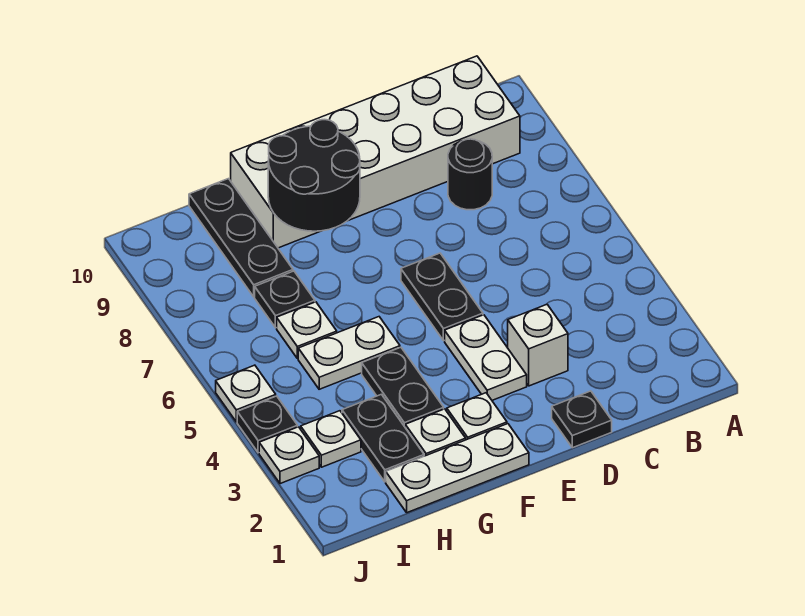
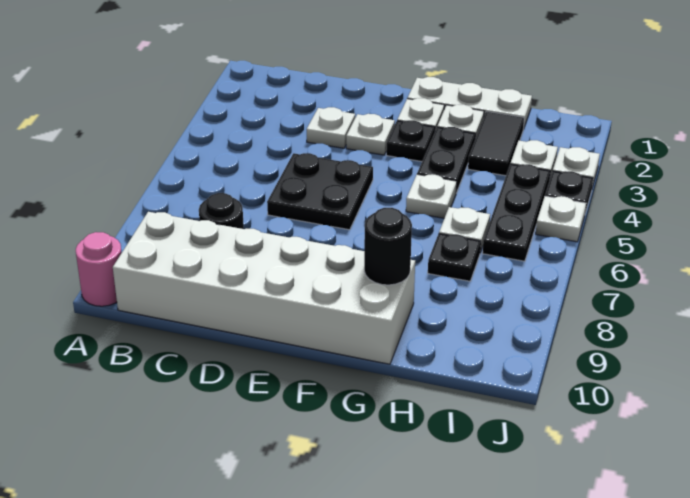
none -> pink round brick A10 level 1
black plate D1 level 1 -> black plate F3 level 1
white brick D3 level 1 -> white plate D3 level 1
white plate E3:E4 level 1 -> white plate E3 level 1
black plate E5:E6 level 1 -> black plate D5:E6 level 1
black round brick F8:G9 level 2 -> black round brick G9 level 2
white plate G5:H5 level 1 -> white plate G5 level 1
black plate H2:H3 level 1 -> black tile H2:H3 level 1
black plate H8:H10 level 1 -> black plate I4:I6 level 1

